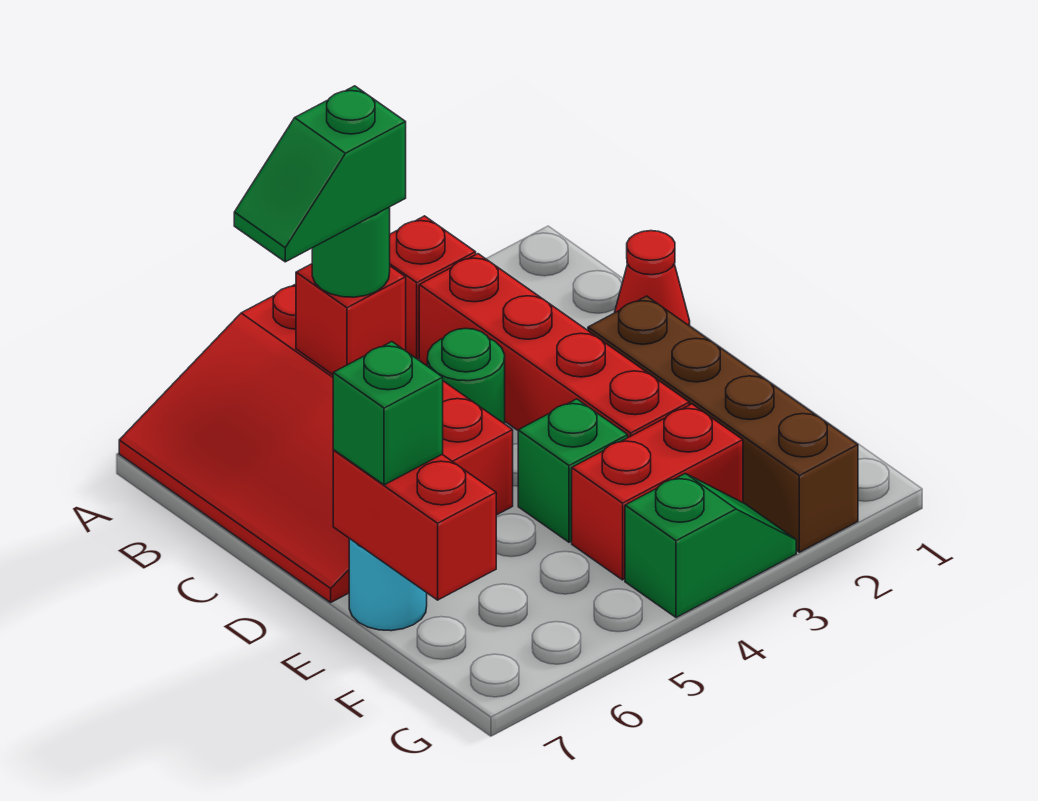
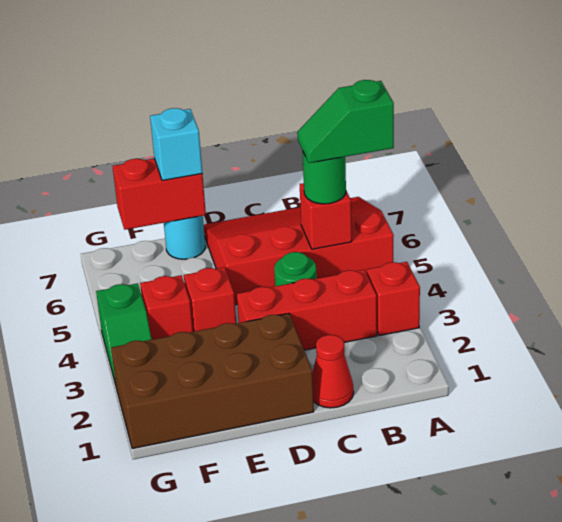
red brick B3:E3 level 1 -> red brick B3:D3 level 1
green slope B5:B6 level 4 top 5 -> green slope A5:B5 level 4 top A
brown brick D2:G2 level 1 -> brown brick D1:G2 level 1
green brick E4 level 1 -> red brick E4 level 1
green brick E7 level 3 -> cyan brick E7 level 3
red brick F3:F4 level 1 -> red brick F4 level 1

